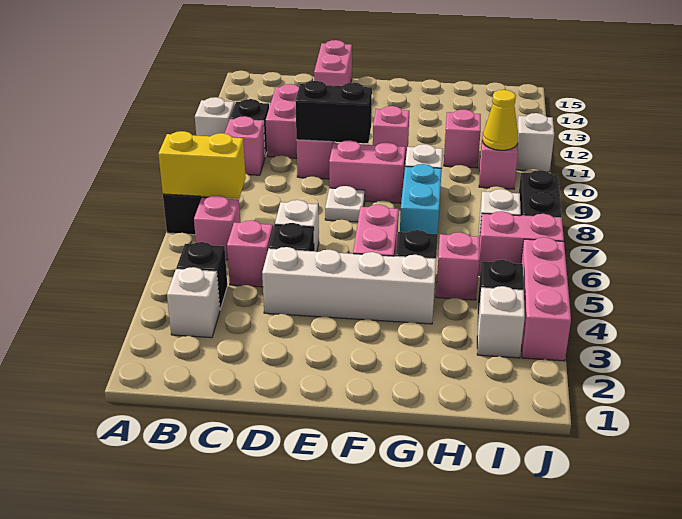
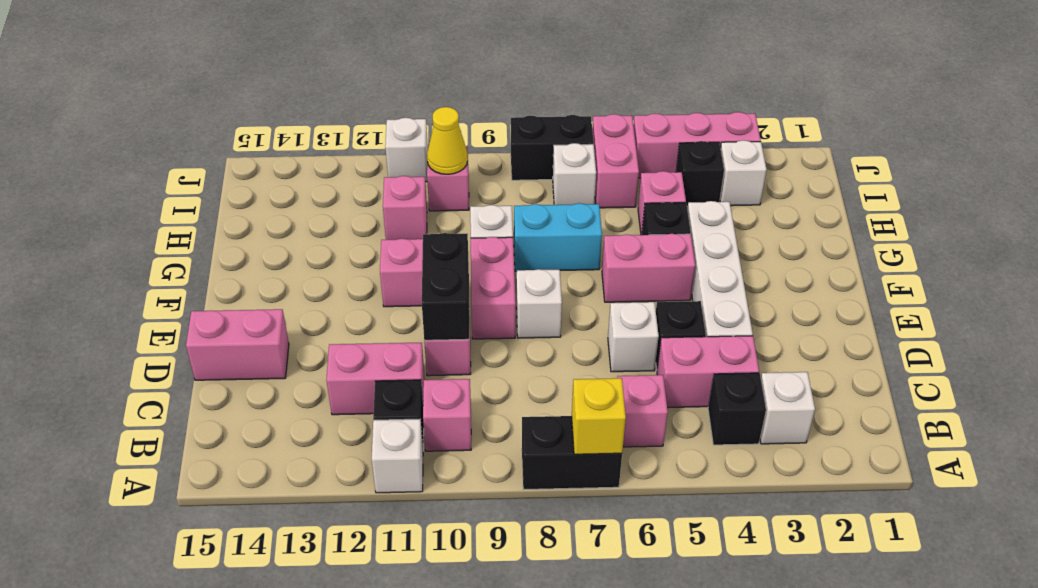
yellow brick A7:B7 level 2 -> yellow brick A7 level 2
pink brick C5 level 1 -> pink brick C4:C5 level 1
white plate E8 level 1 -> white brick E8 level 1

